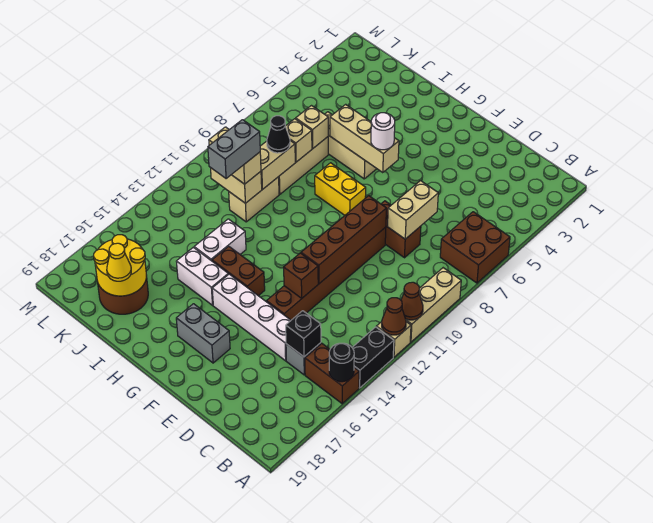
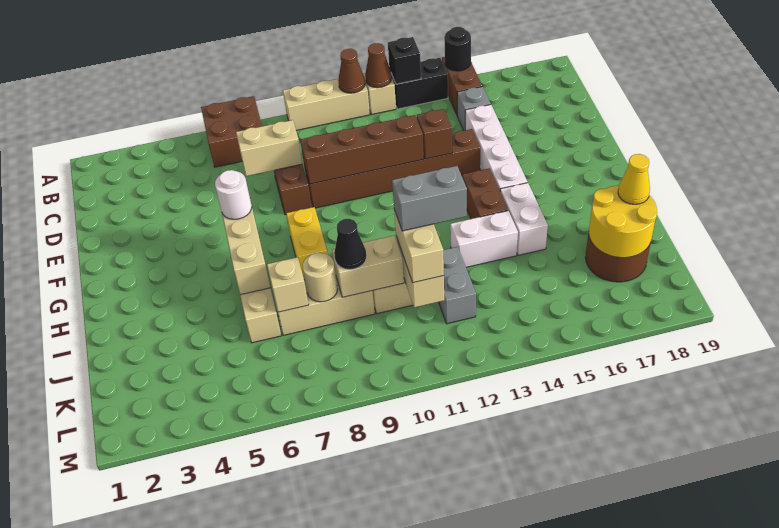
black brick C15 level 2 -> black brick A13 level 2
grey brick F17:G17 level 1 -> grey brick J12:K12 level 1
tan brick J8 level 2 -> tan round brick J8 level 2

